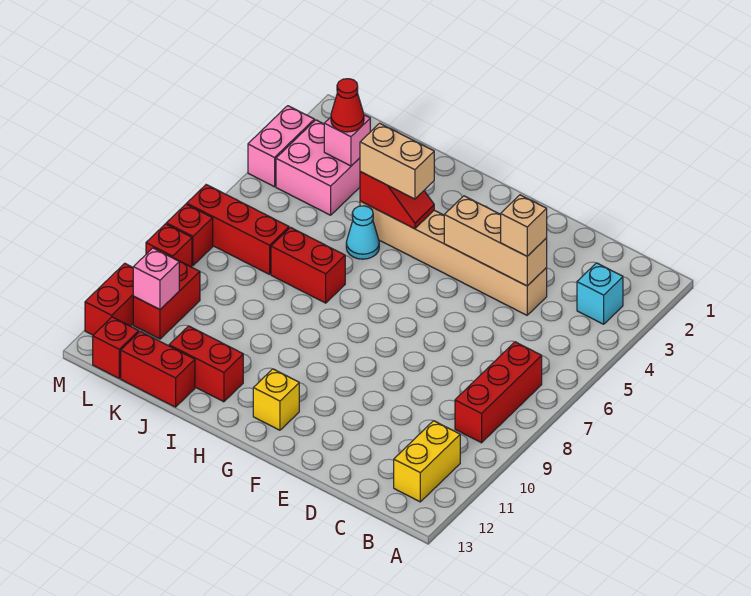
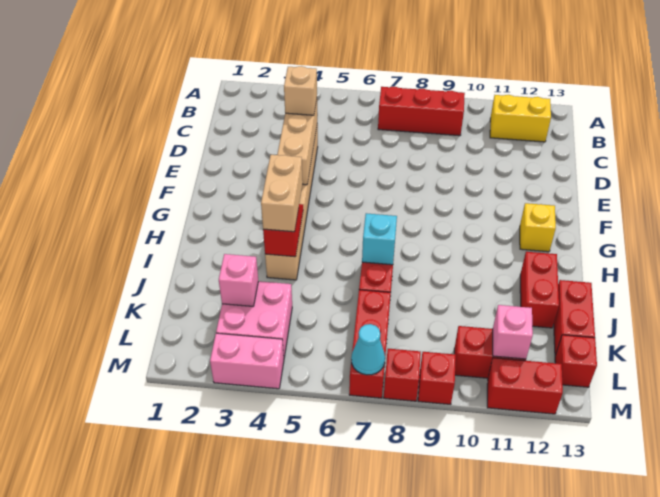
cyan brick B3 level 1 -> cyan brick I7 level 2
cyan cone I5 level 1 -> cyan cone M7 level 2
red cone K3 level 3 -> none

